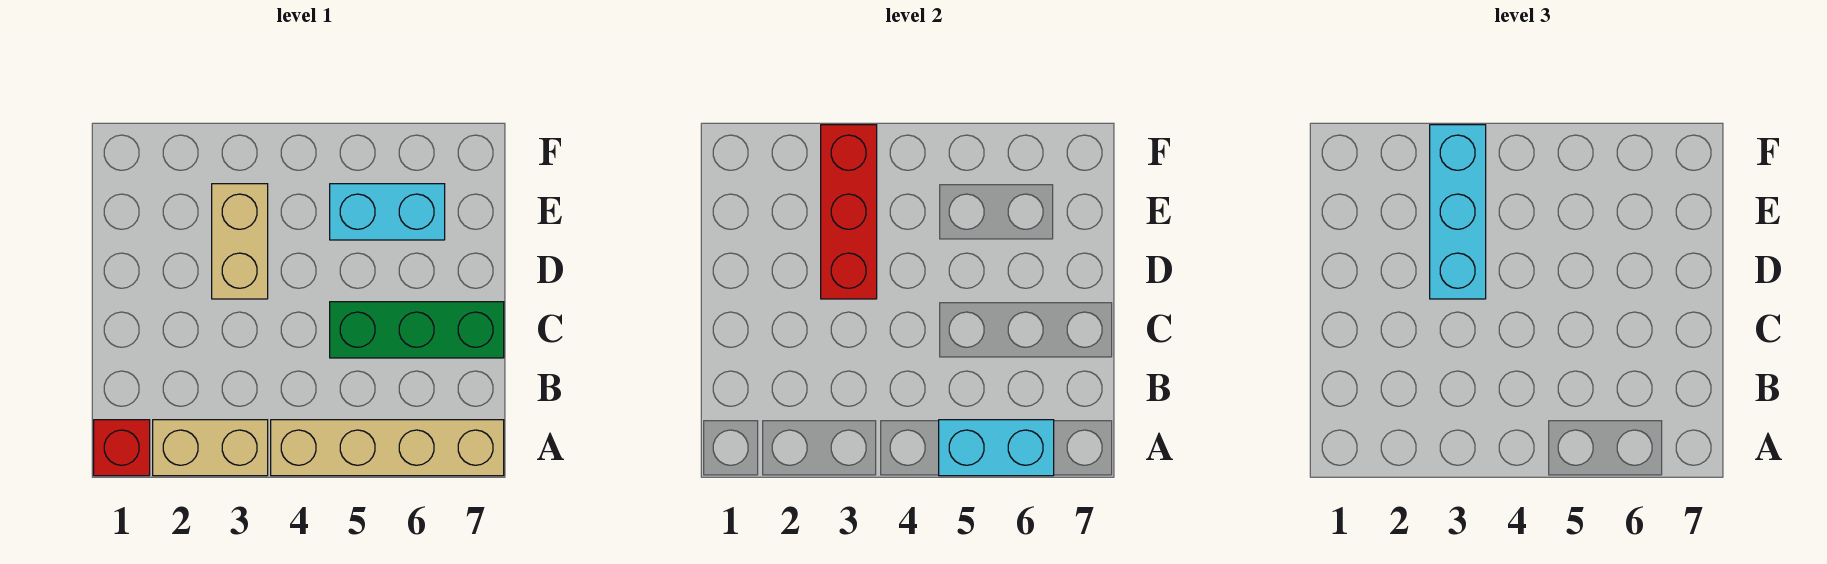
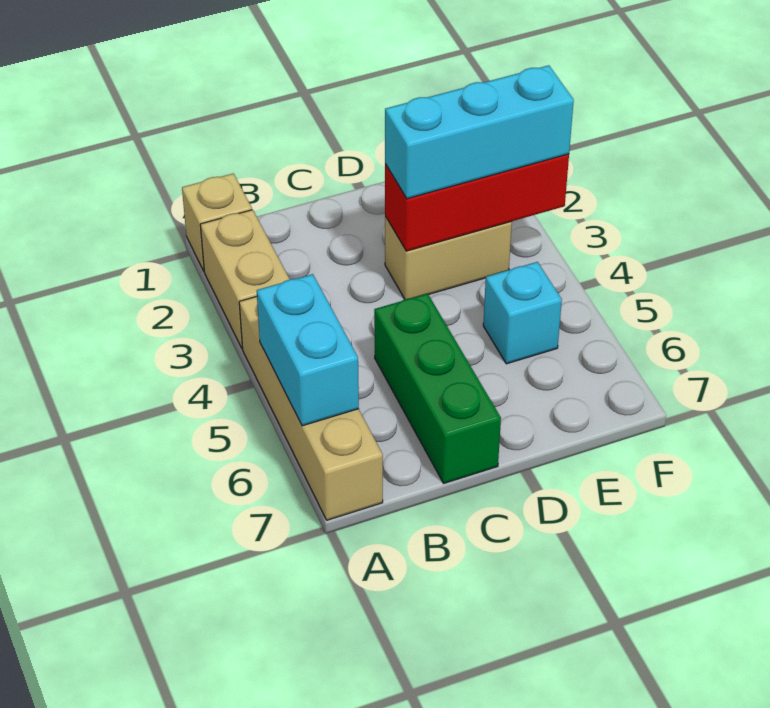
red brick A1 level 1 -> tan brick A1 level 1
cyan brick E5:E6 level 1 -> cyan brick E5 level 1

